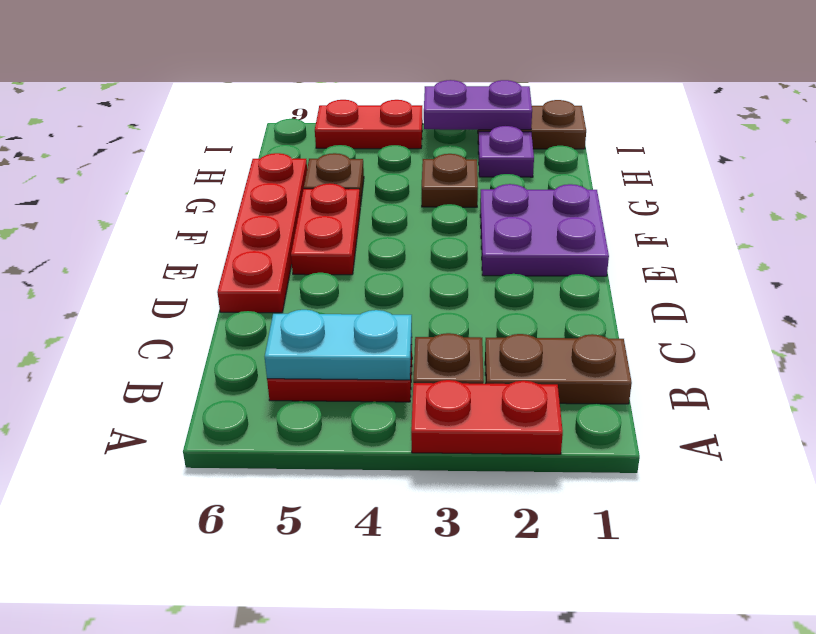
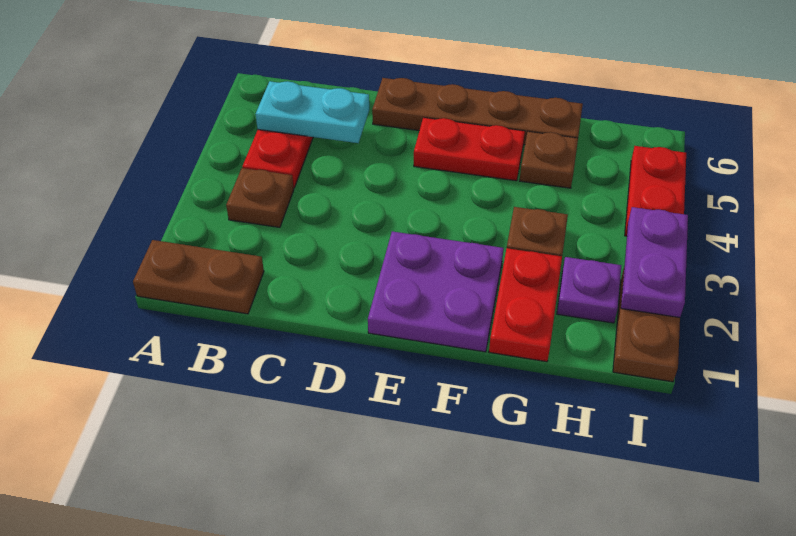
red plate A2:A3 level 1 -> red plate G1:G2 level 1
brown plate B1:B2 level 1 -> brown plate A1:B1 level 1
cyan plate B4:B5 level 2 -> cyan plate B5:C5 level 2
red plate D6:G6 level 1 -> brown plate D6:G6 level 1

